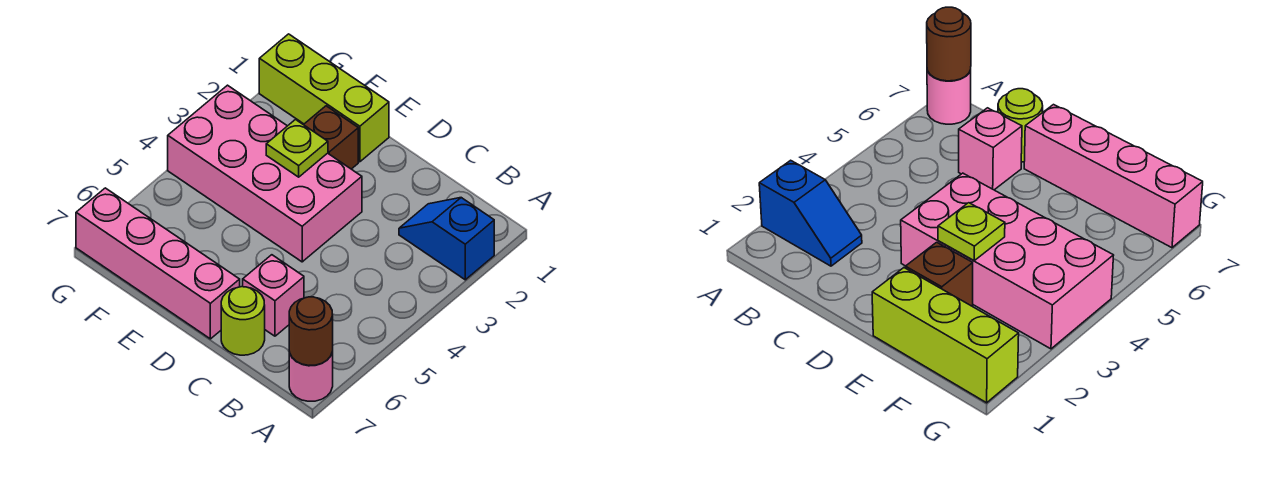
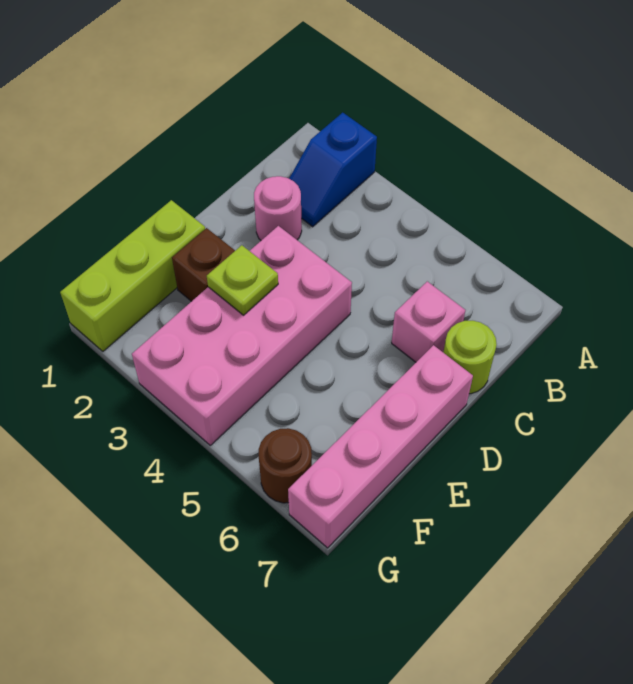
pink round brick A7 level 1 -> pink round brick C2 level 1
brown round brick A7 level 2 -> brown round brick G6 level 1

